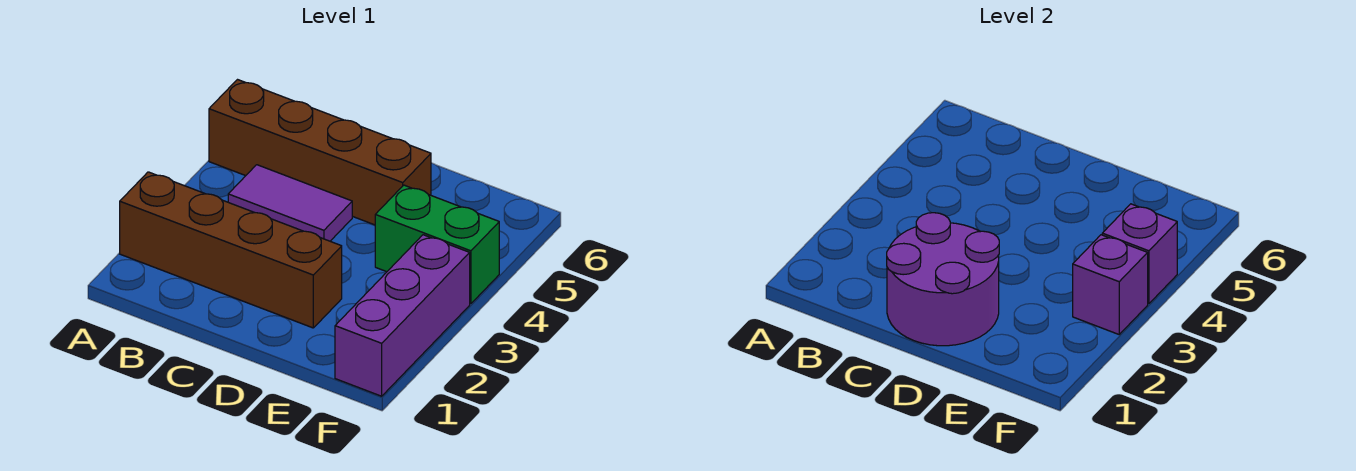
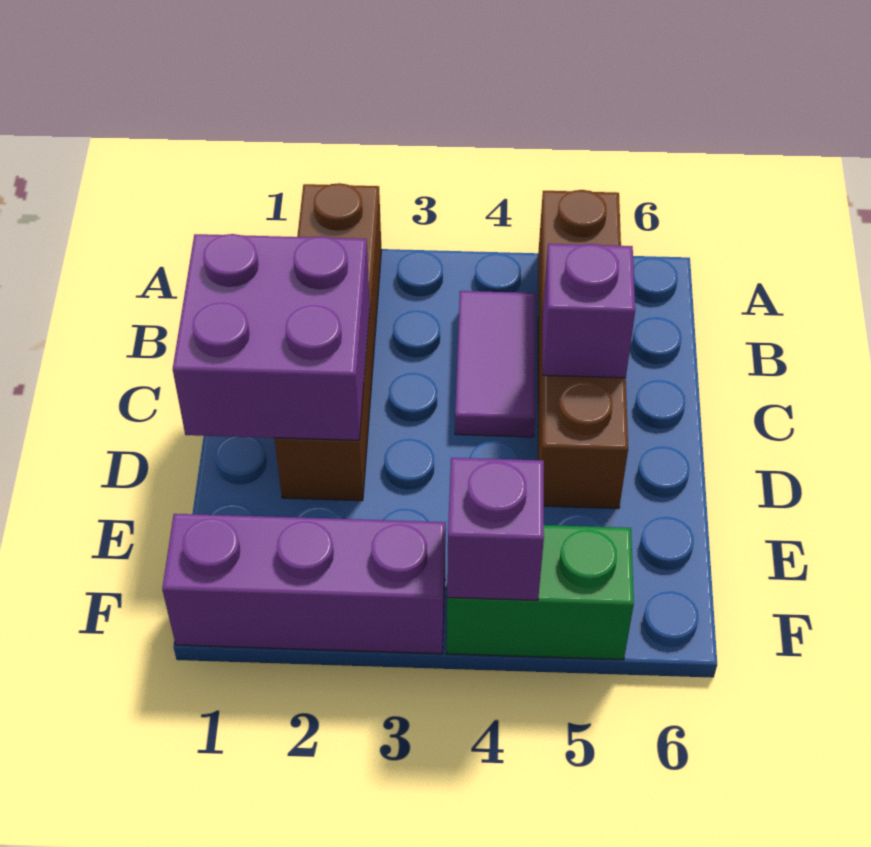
purple round brick C1:D2 level 2 -> purple brick C1:D2 level 2
green brick E4:F4 level 1 -> green brick F4:F5 level 1
purple brick F3 level 2 -> purple brick C5 level 2

